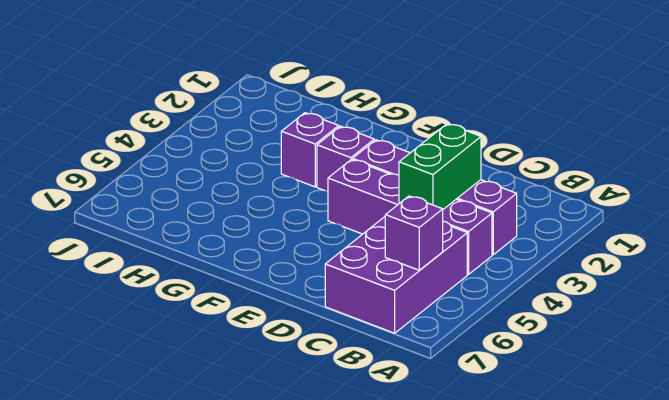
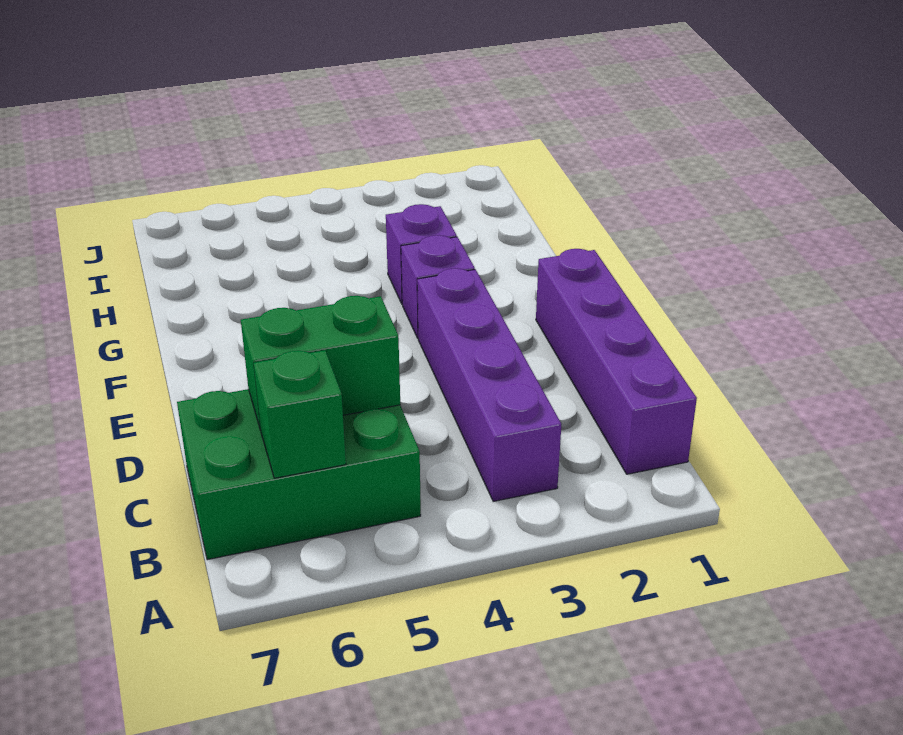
purple brick B4:E4 level 1 -> purple brick B1:E1 level 1
purple brick B5:C7 level 1 -> green brick B5:C7 level 1
purple brick B6 level 2 -> green brick B6 level 2
green brick C3:C4 level 2 -> green brick C5:C6 level 2

